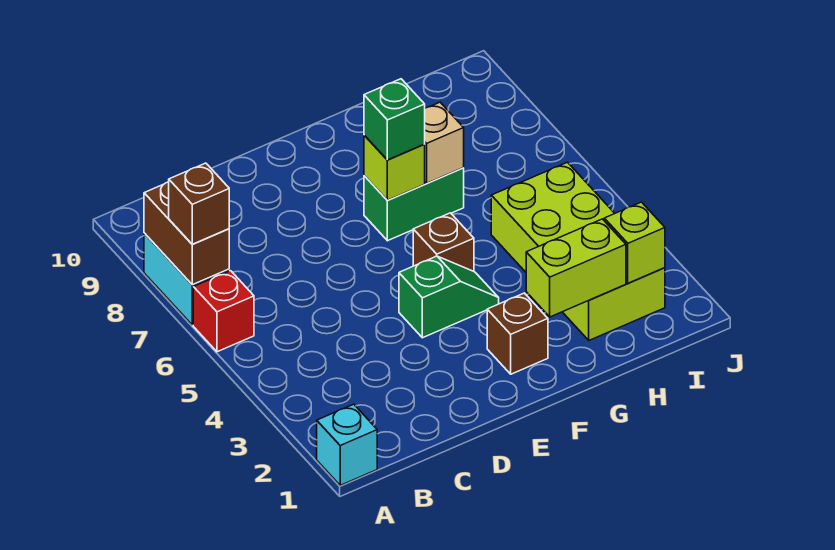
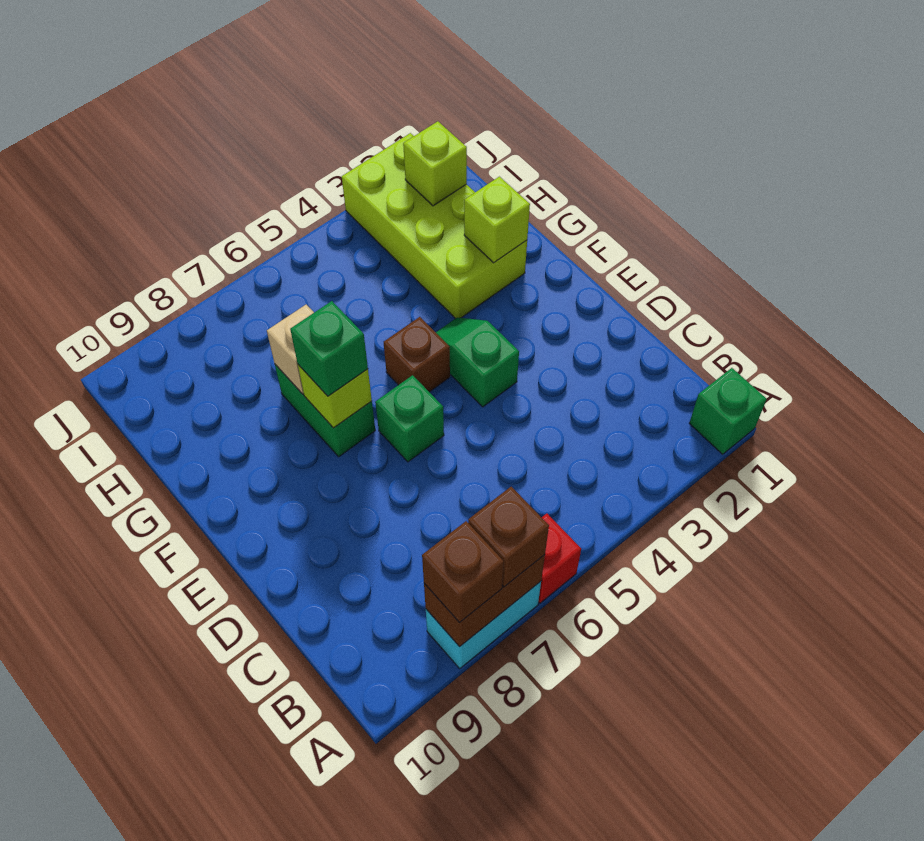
cyan brick A1 level 1 -> green brick A1 level 1
none -> green brick E6 level 1
brown brick F2 level 1 -> brown brick A8 level 3
lime brick G2:H2 level 2 -> lime brick G2 level 2
lime brick H2:I5 level 1 -> lime brick G2:J3 level 1

